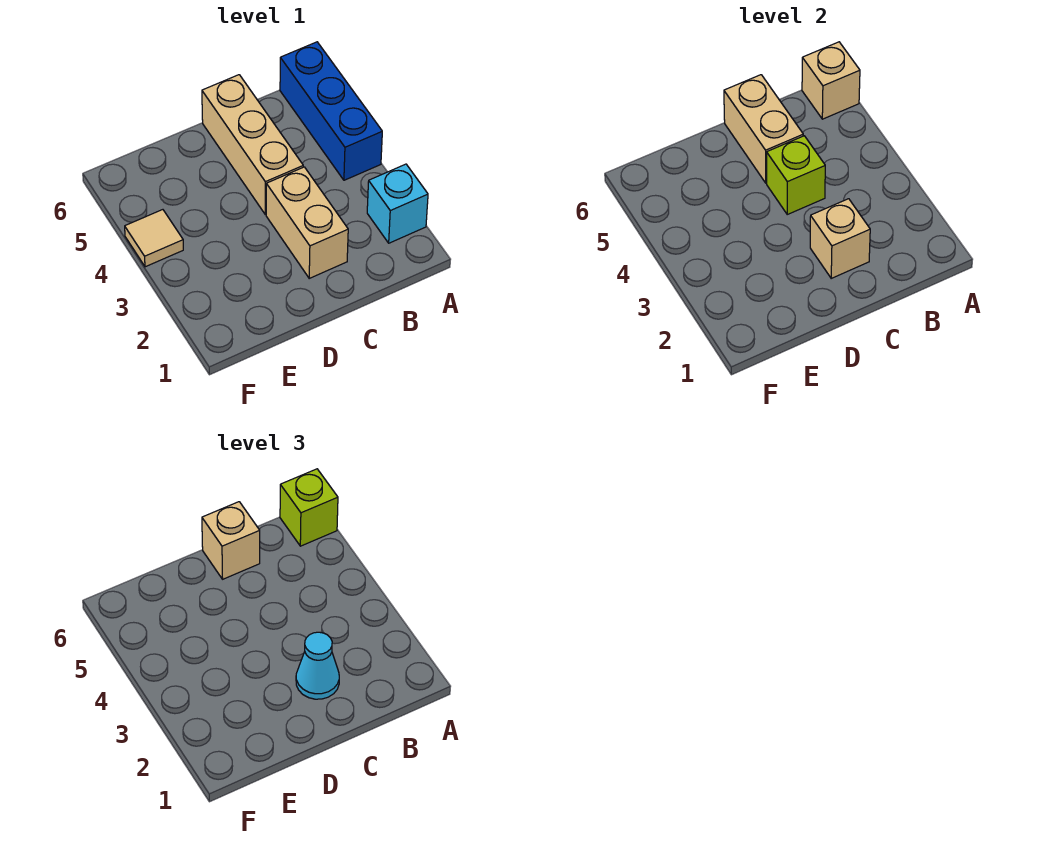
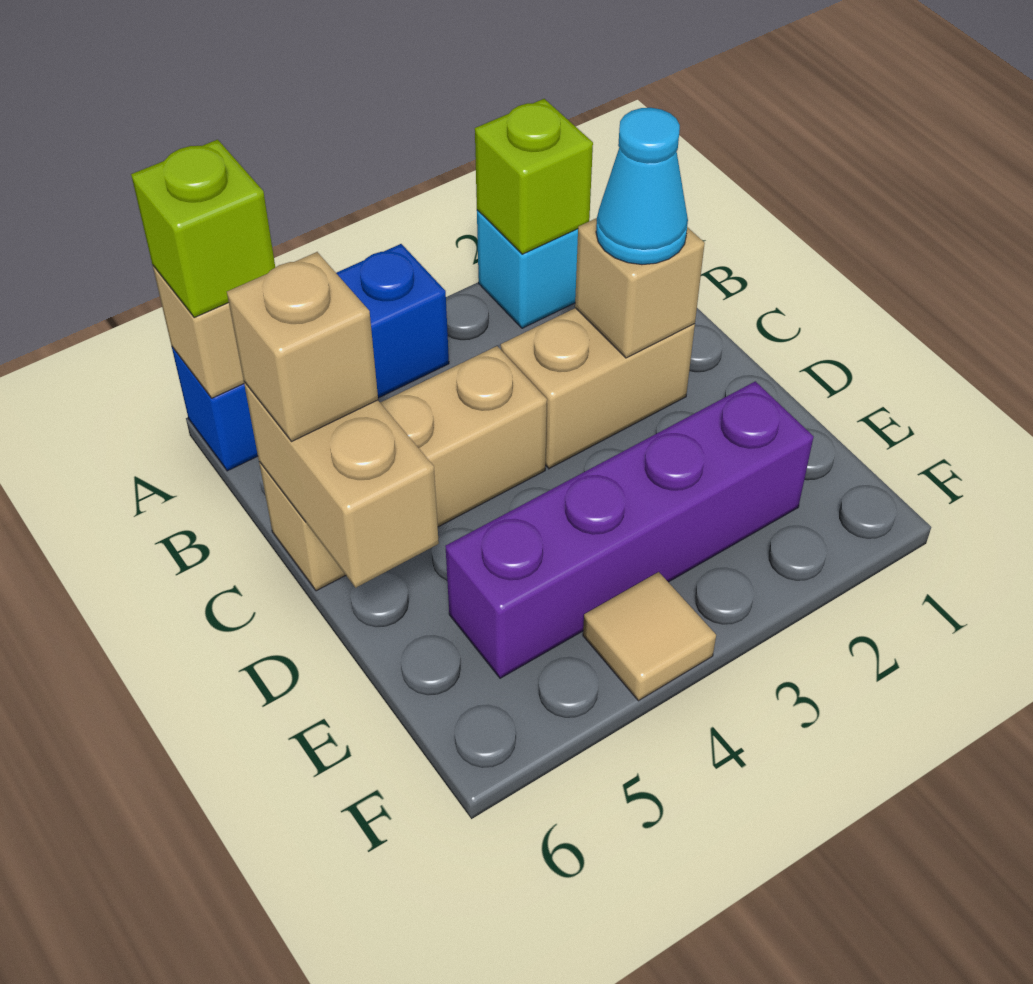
lime brick C4 level 2 -> lime brick A2 level 2
tan brick C5:C6 level 2 -> tan brick C6:D6 level 2
none -> purple brick E2:E5 level 1

